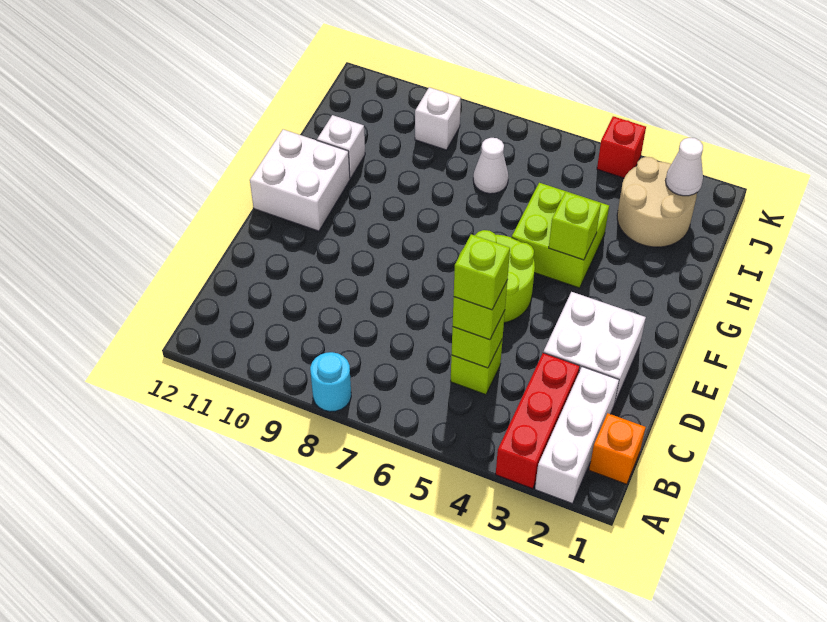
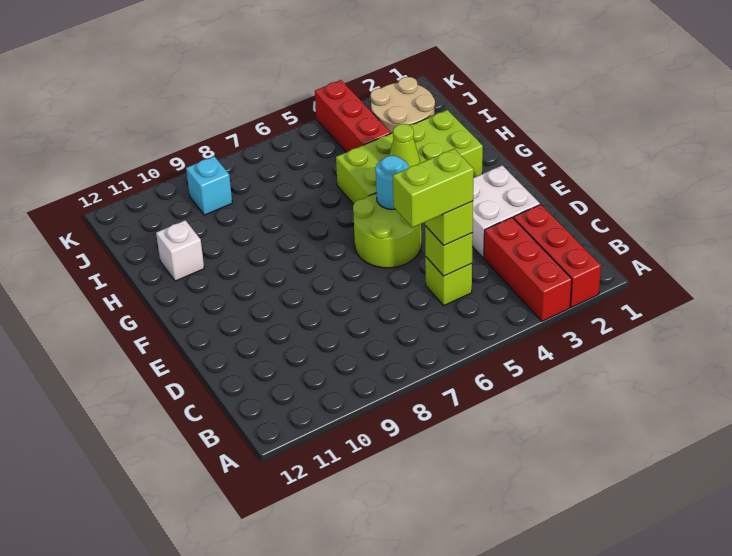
white brick A2:C2 level 1 -> red brick A2:C2 level 1
cyan round brick A8 level 1 -> cyan round brick F5 level 2
orange brick B1 level 1 -> none
lime brick C5 level 4 -> lime brick C5:C6 level 4
white brick F11:G12 level 1 -> none
lime brick G4:H5 level 1 -> lime brick G2:H5 level 1
lime brick G4 level 2 -> lime cone G4 level 2
white cone I7 level 1 -> none
white cone J2 level 2 -> none
white brick J9 level 1 -> cyan brick J9 level 1
red brick K4 level 1 -> red brick I4:K4 level 1

